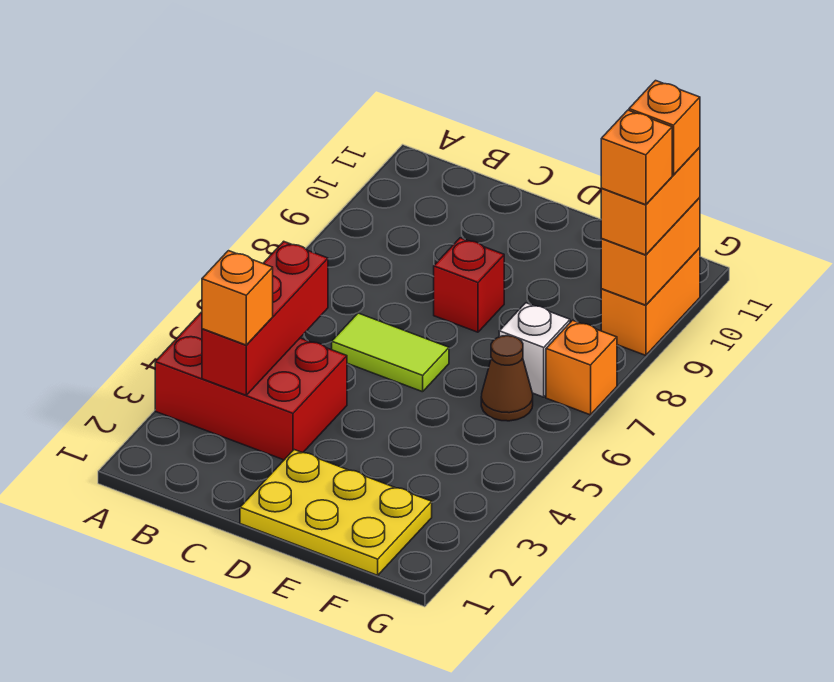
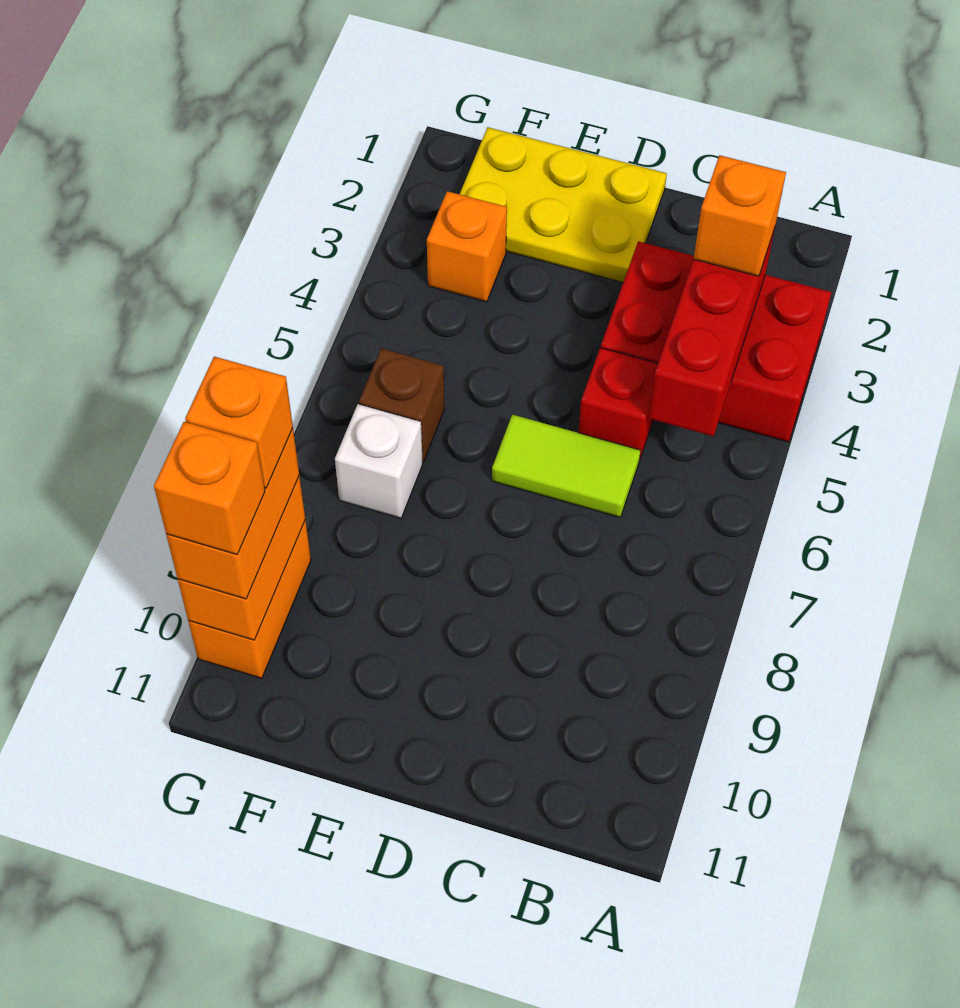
red brick D8 level 1 -> red brick C5 level 1
brown cone F6 level 1 -> brown brick F6 level 1
orange brick G7 level 1 -> orange brick F3 level 1

